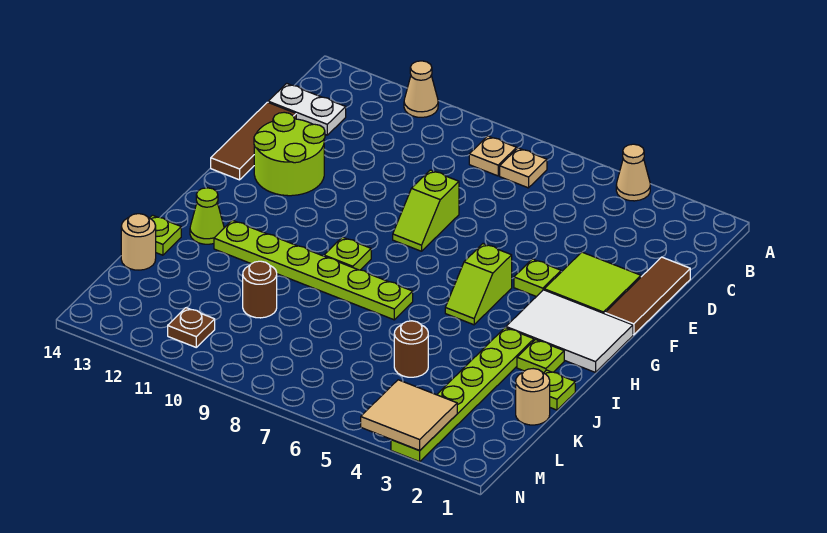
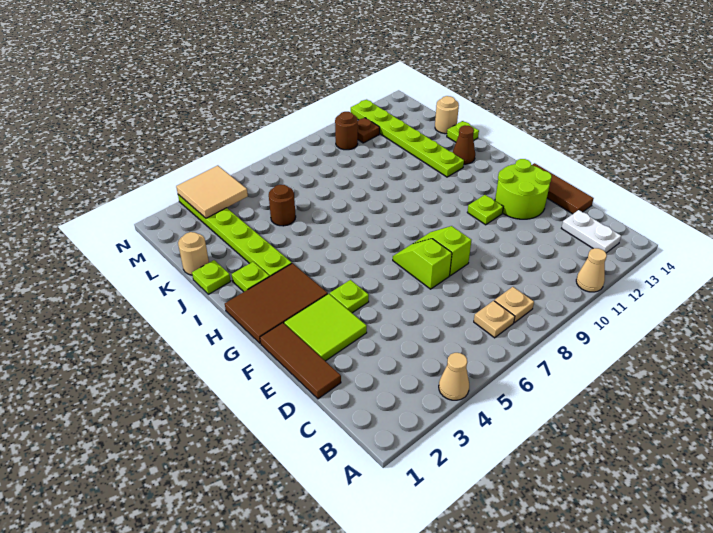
white plate C13:C14 level 1 -> white plate B13:C13 level 1
white tile G1:H3 level 1 -> brown tile G1:H3 level 1
lime slope G5:H5 level 1 top G -> lime slope E7:F7 level 1 top E
lime plate H9 level 1 -> lime plate F11 level 1
lime plate I7:I12 level 1 -> lime plate I12:N12 level 1
lime cone I13 level 1 -> brown cone I13 level 1
brown round brick K10 level 1 -> brown round brick M10 level 1

